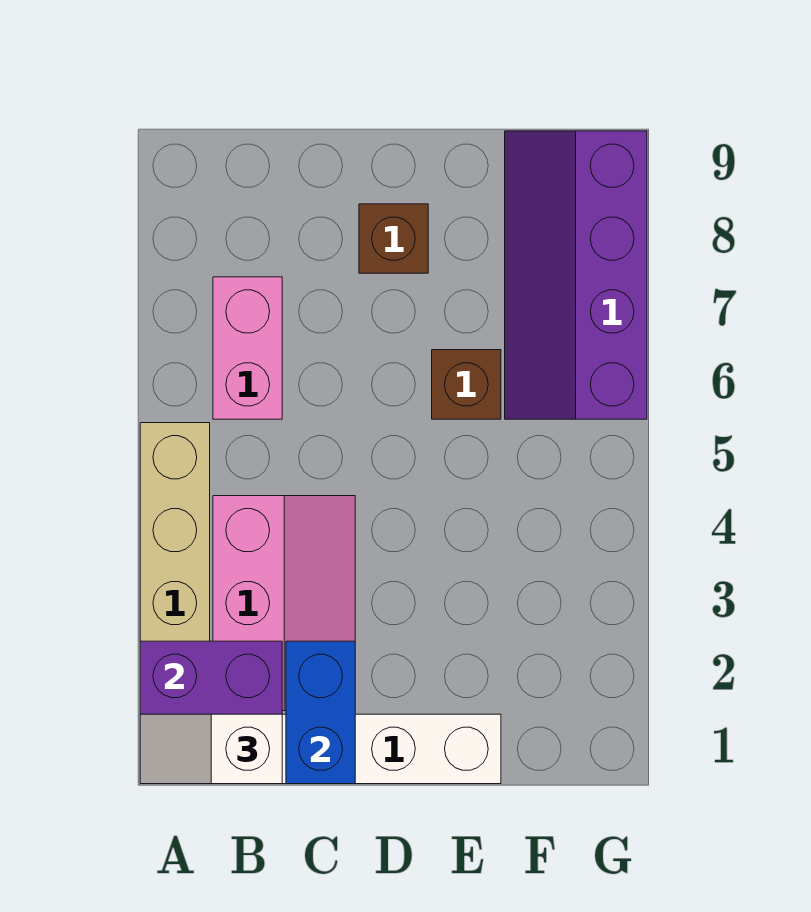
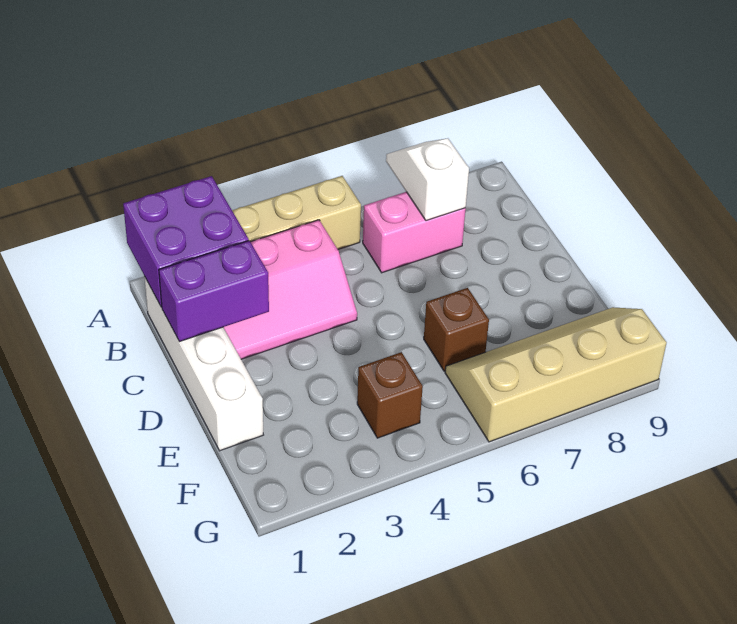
white slope A1:B1 level 3 top B -> white slope A7:B7 level 2 top B
blue brick C1:C2 level 2 -> purple brick C1:C2 level 2
brown brick D8 level 1 -> brown brick F4 level 1
purple slope F6:G9 level 1 top G -> tan slope F6:G9 level 1 top G

